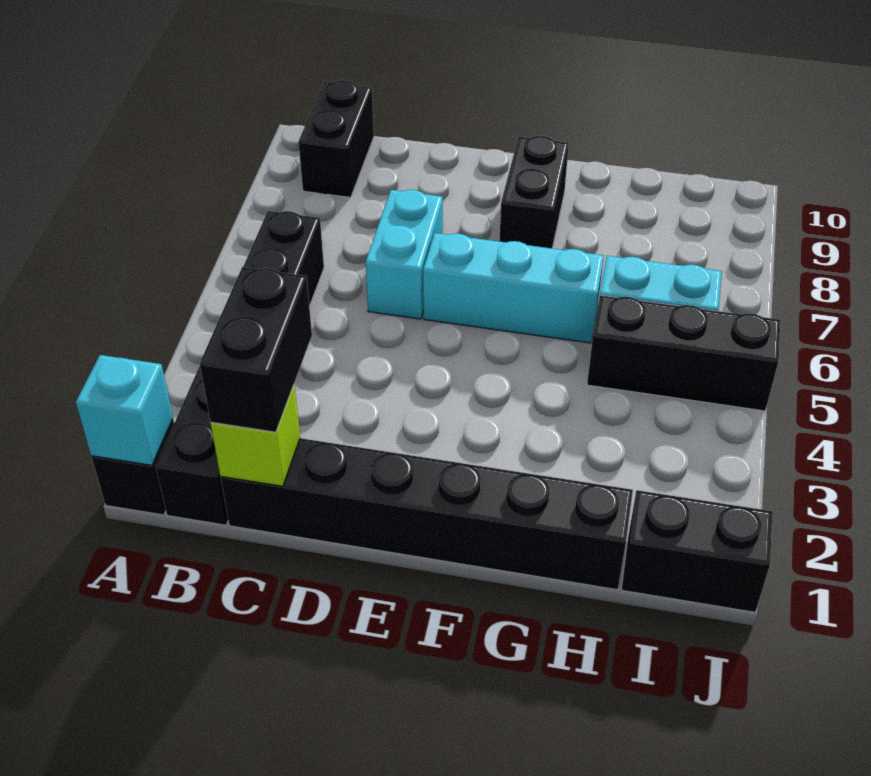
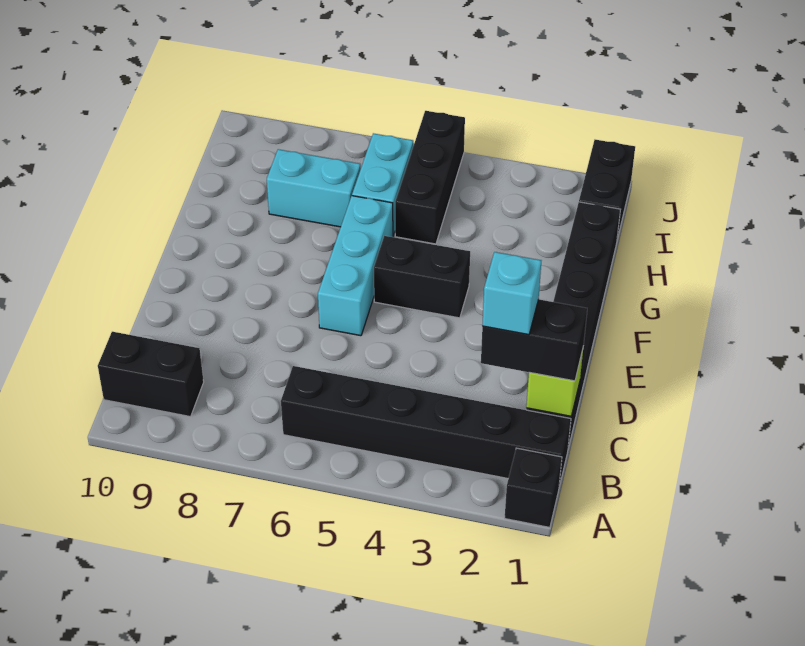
cyan brick A1 level 2 -> cyan brick C2 level 4
cyan brick D6:D7 level 1 -> cyan brick H7:H8 level 1
black brick F8:F9 level 1 -> black brick F4:F5 level 1

